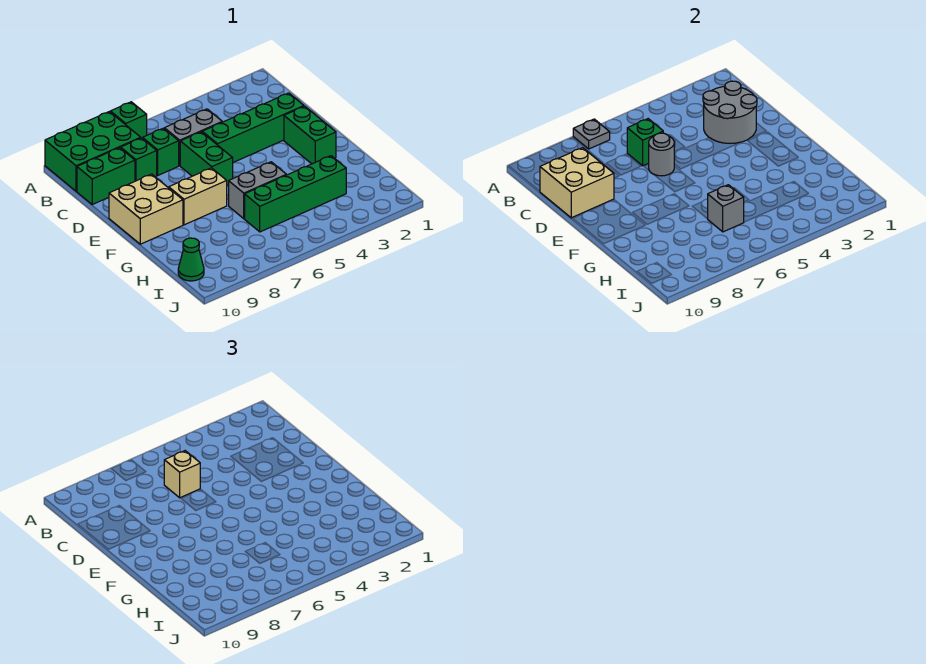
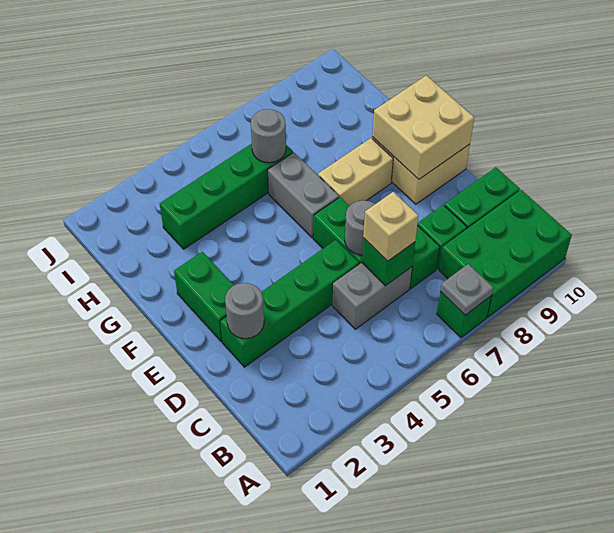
grey round brick C2:D3 level 2 -> grey round brick D2 level 2
tan brick C9:D10 level 2 -> tan brick E9:F10 level 2
grey brick G5:G6 level 1 -> grey brick F6:G6 level 1
grey brick H6 level 2 -> grey round brick H6 level 2
green cone I10 level 1 -> none

